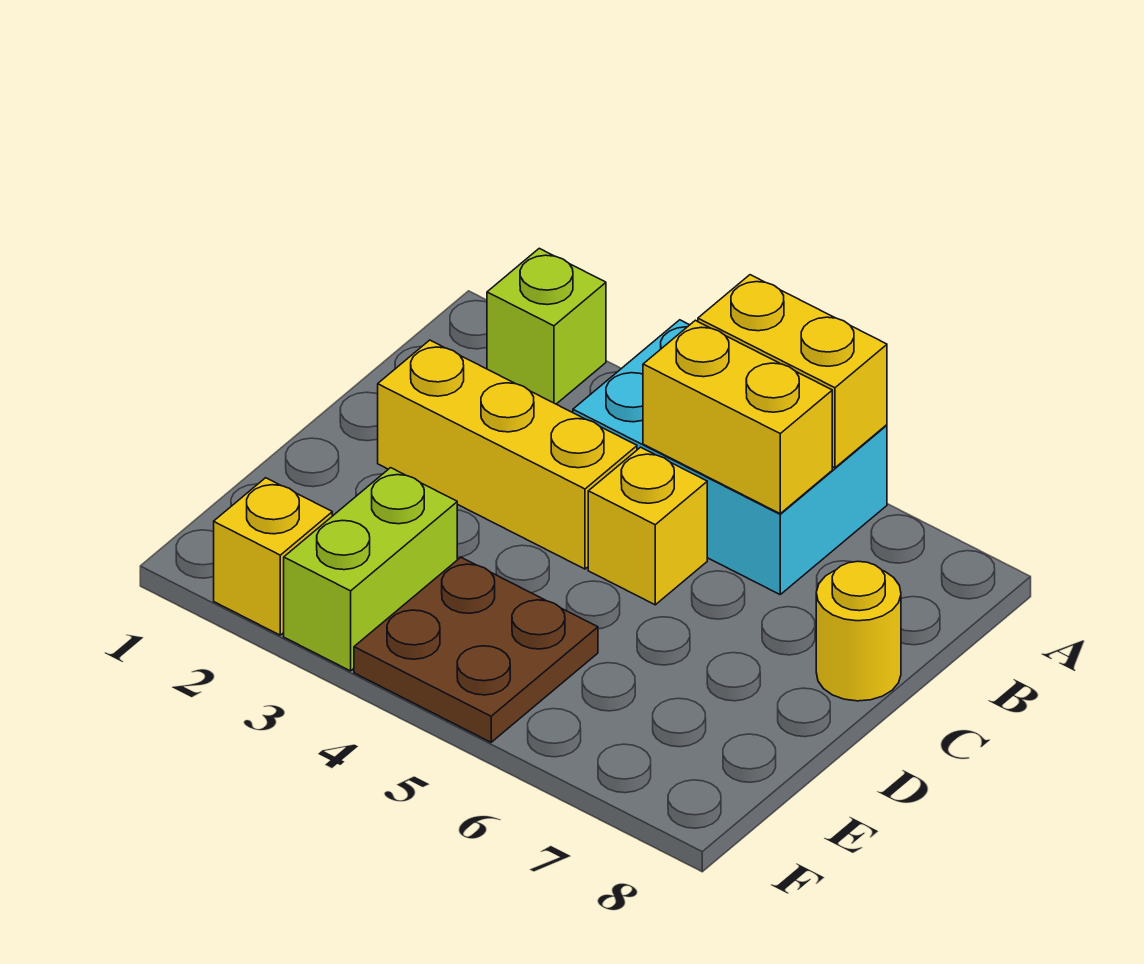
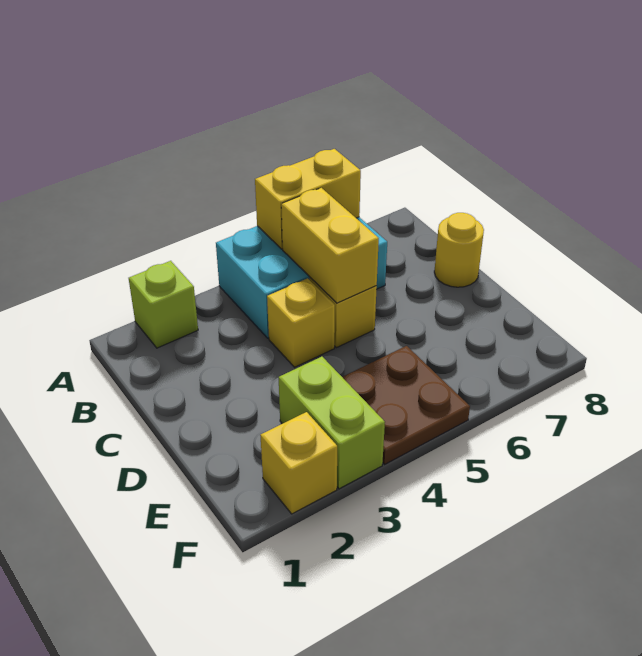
yellow brick B5:B6 level 2 -> yellow brick B5:C5 level 2
yellow brick C2:C4 level 1 -> yellow brick C4 level 1

